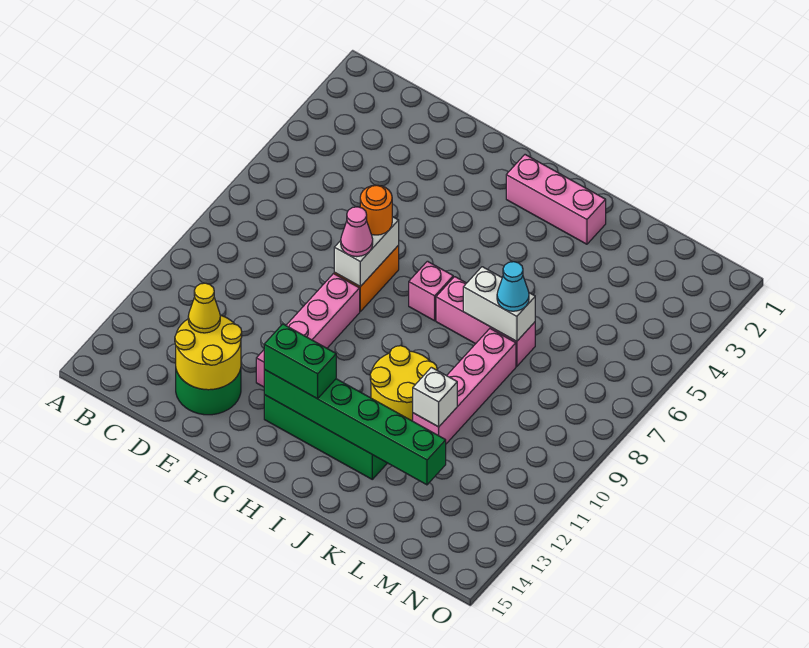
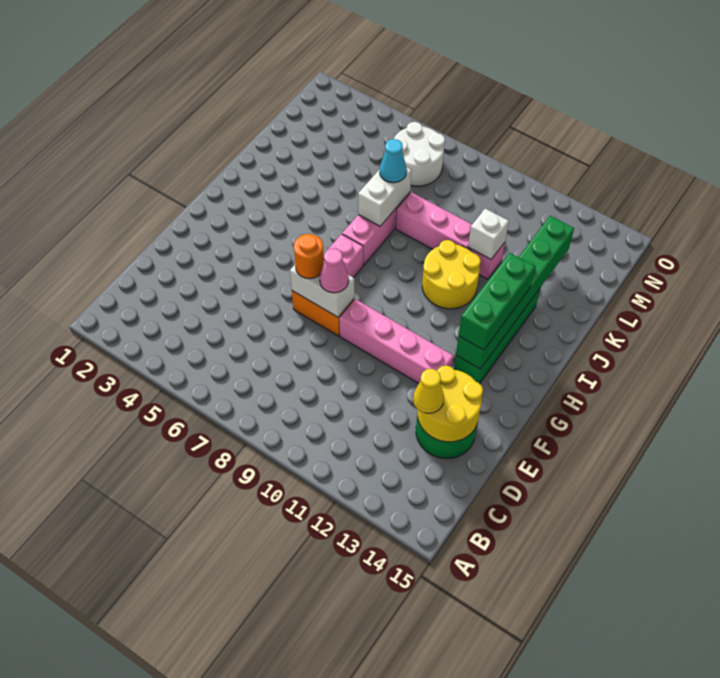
green brick G13:H13 level 3 -> green brick G13:I13 level 3
pink brick H2:J2 level 1 -> none
none -> white round brick M6:N7 level 1

